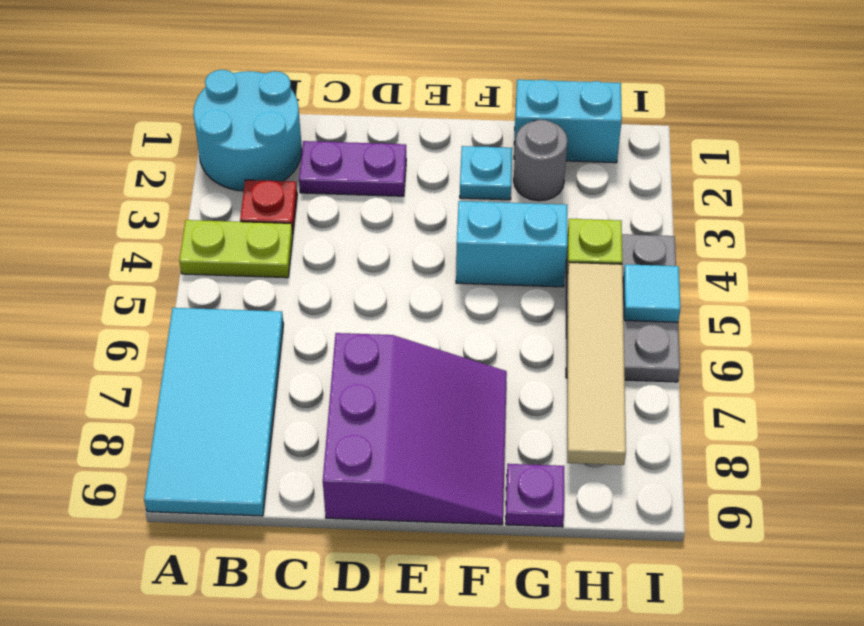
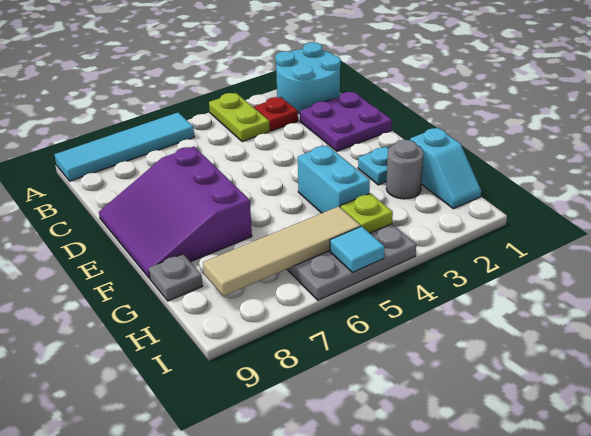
cyan tile A6:B9 level 1 -> cyan tile A6:A9 level 1
purple plate C2:D2 level 1 -> purple plate C1:D2 level 1
purple slope D7:F9 level 1 top D -> purple slope D7:F9 level 1 top 7
cyan brick G1:H1 level 1 -> cyan slope G1:H1 level 1 top G
purple plate G9 level 1 -> grey plate G9 level 1

